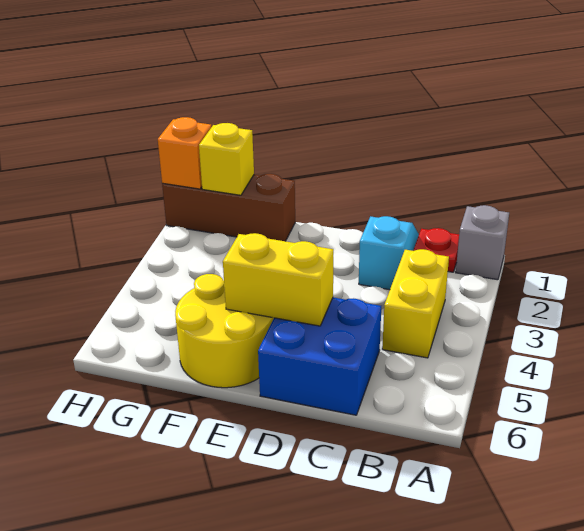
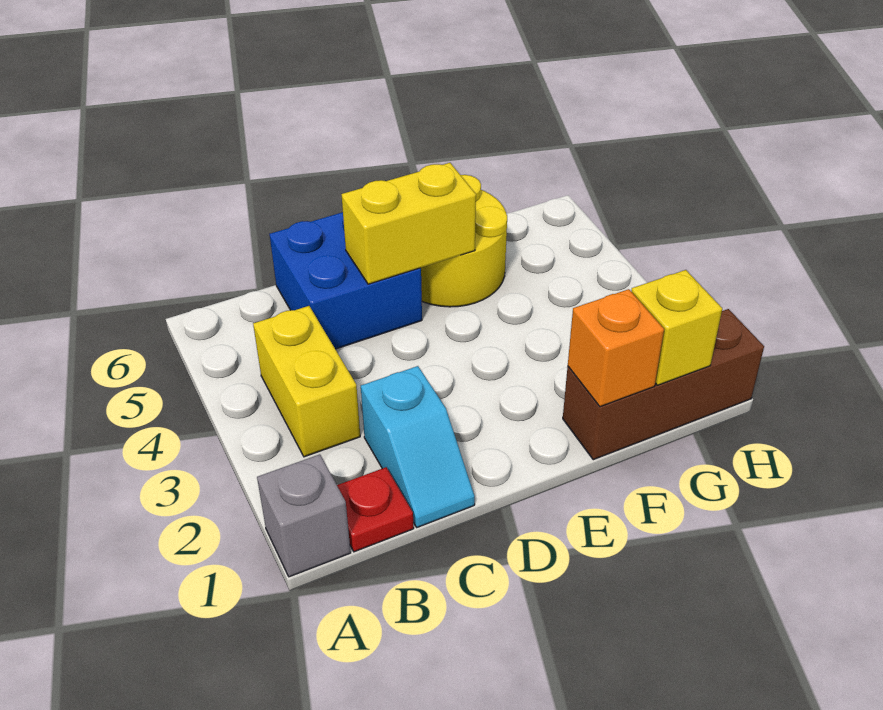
orange brick H1 level 2 -> orange brick F1 level 2

